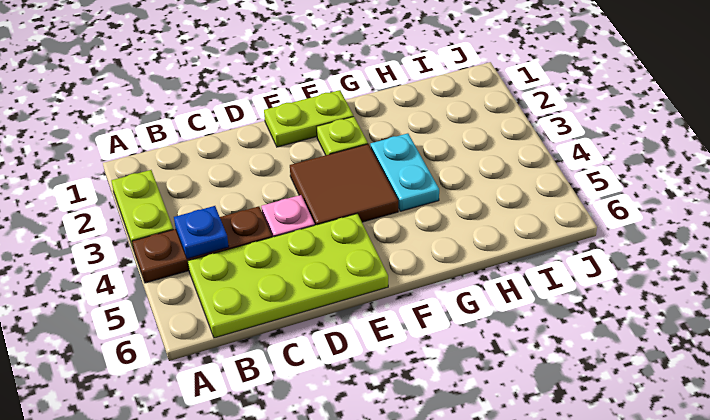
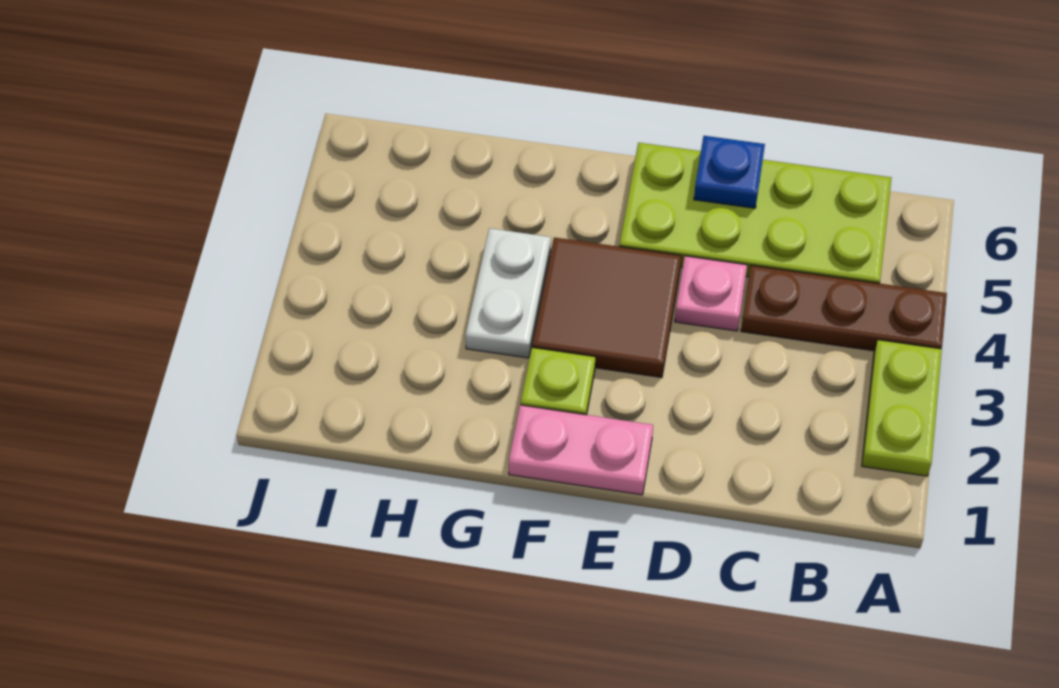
blue plate B4 level 2 -> blue plate D6 level 2
lime plate E1:F1 level 1 -> pink plate E1:F1 level 1
cyan plate G3:G4 level 1 -> white plate G3:G4 level 1

